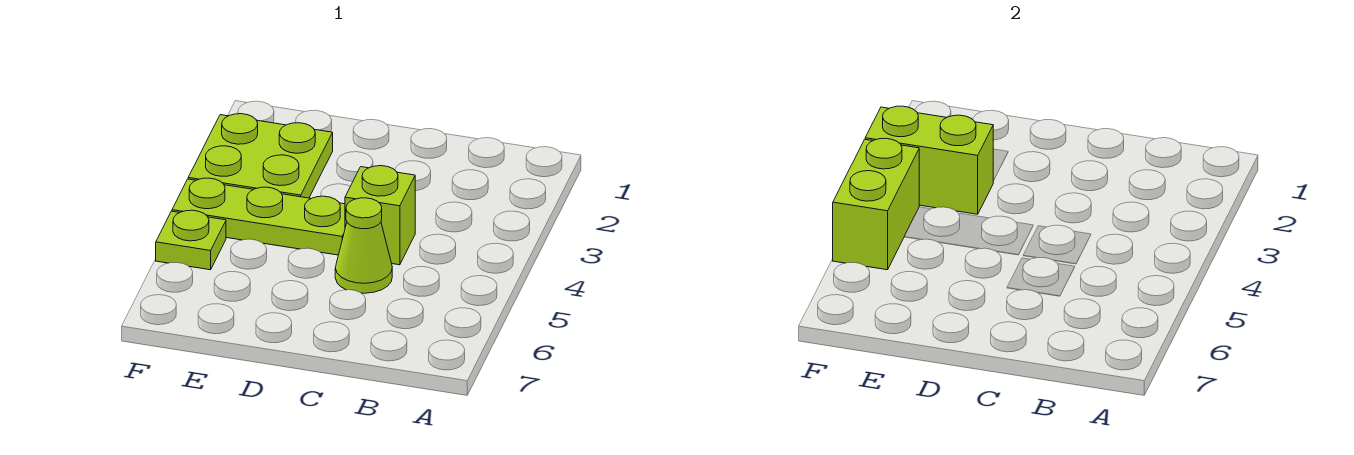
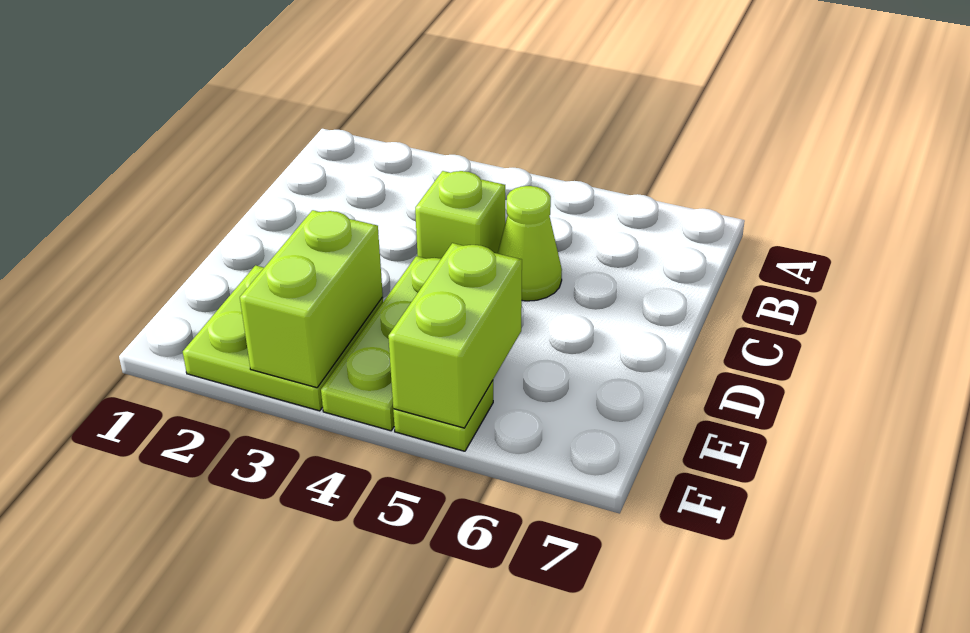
lime brick F4:F5 level 2 -> lime brick E5:F5 level 2

